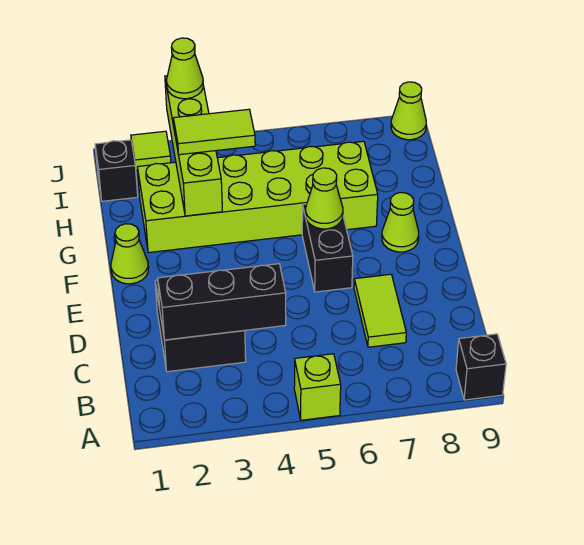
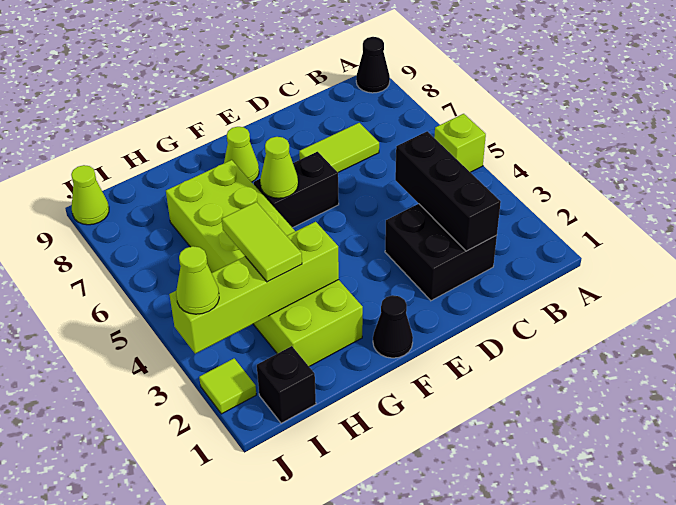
black brick A9 level 1 -> black cone A9 level 1
lime cone F1 level 1 -> black cone F1 level 1

